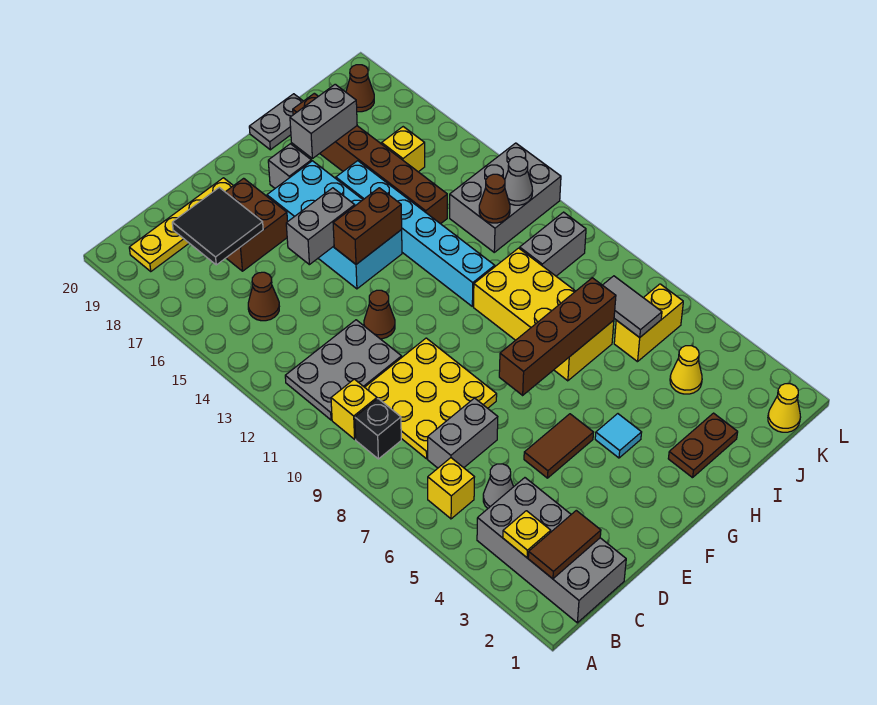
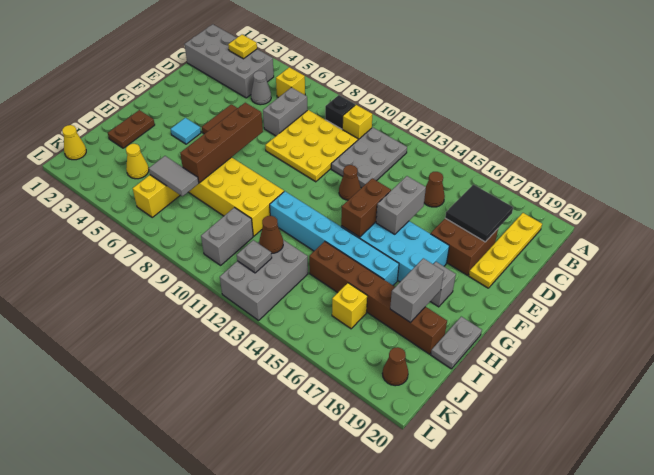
brown tile B2:C2 level 2 -> none
grey cone K12 level 2 -> grey plate K12 level 2

